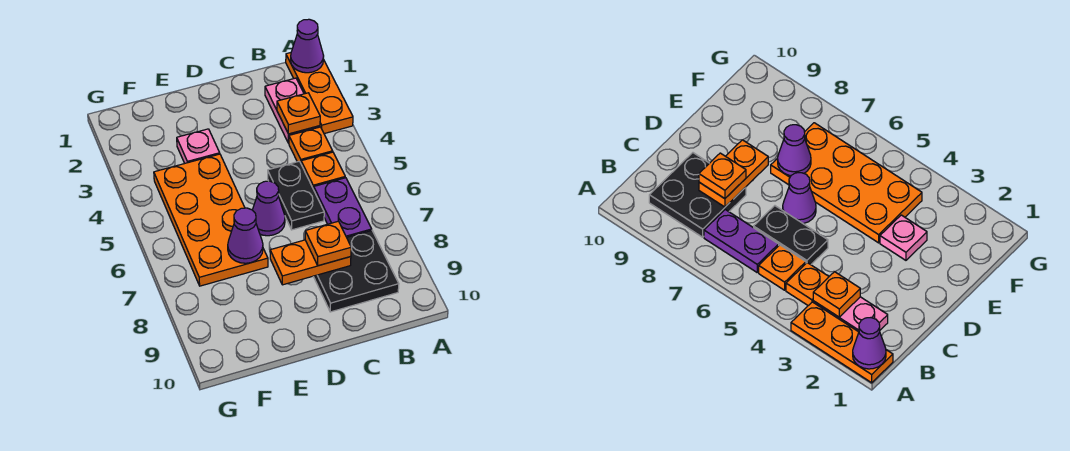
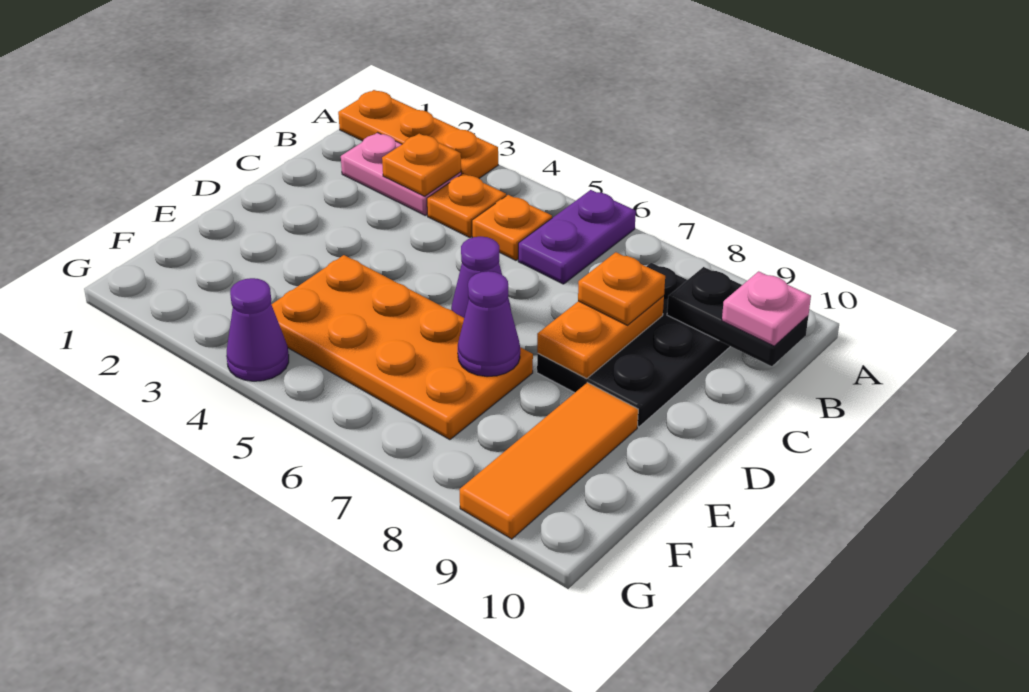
purple cone A1 level 2 -> purple cone G4 level 1
purple plate B6:B7 level 1 -> purple plate A6:B6 level 1
black plate B8:C9 level 1 -> black plate B8:D9 level 1
black plate C5:C6 level 1 -> black plate B9:B10 level 2
pink plate E3 level 1 -> pink plate B10 level 3
none -> orange tile E9:G9 level 1

